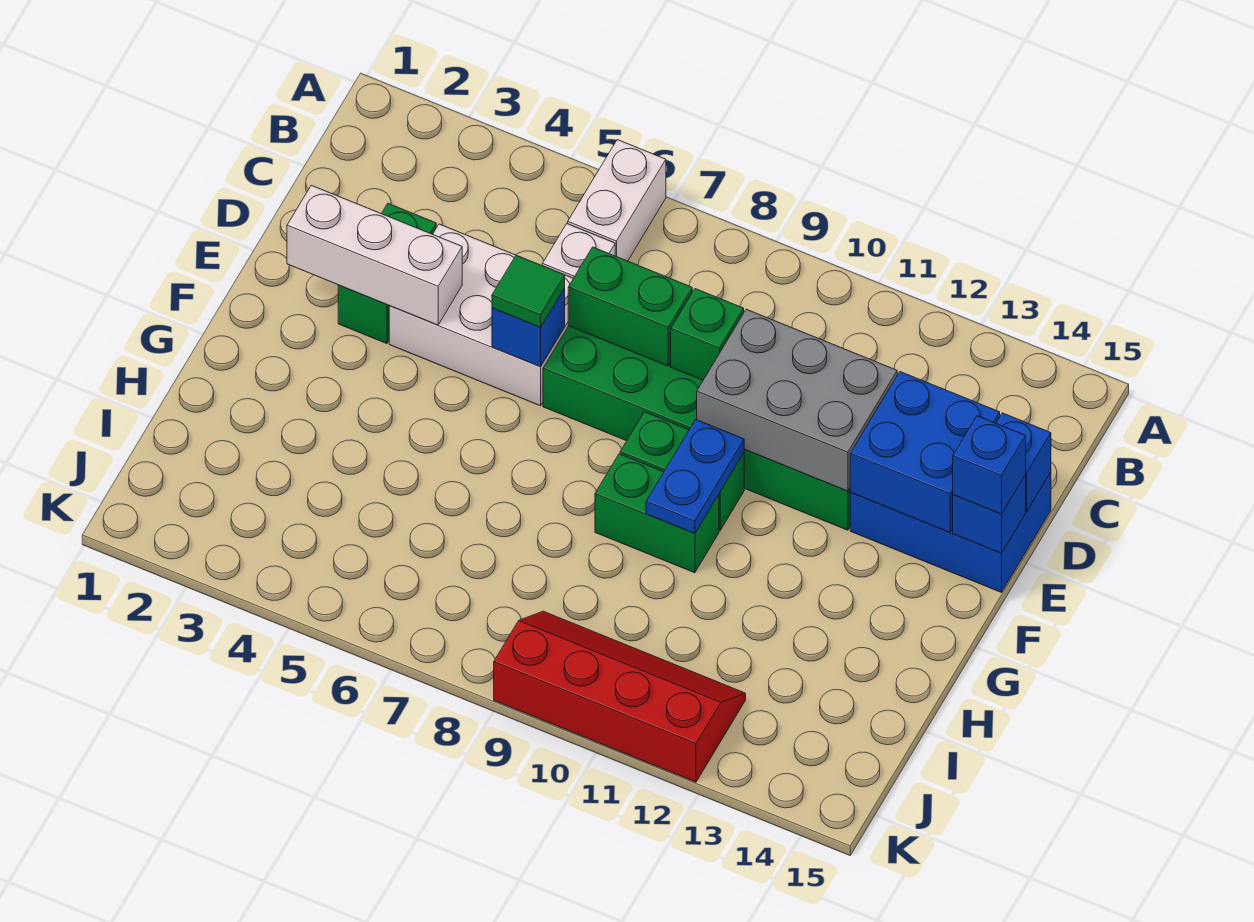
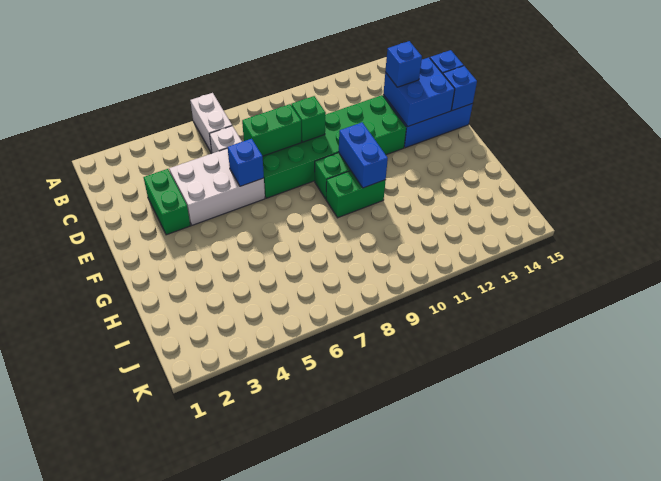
grey brick D10:E12 level 2 -> none
white brick E2:E4 level 2 -> none
green tile E6 level 3 -> none
blue brick E15 level 3 -> blue brick D13 level 3
blue plate F10:G10 level 2 -> blue brick F10:G10 level 2
red slope J9:K12 level 1 top K -> none

